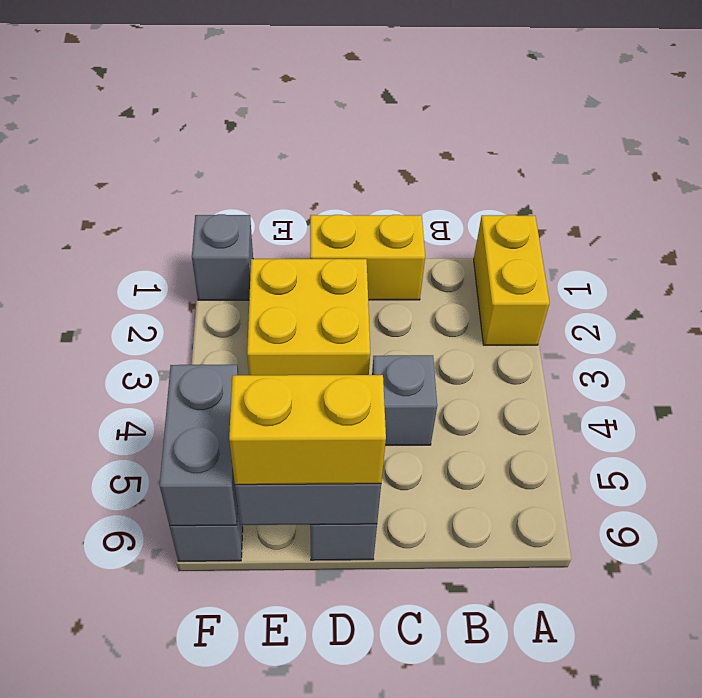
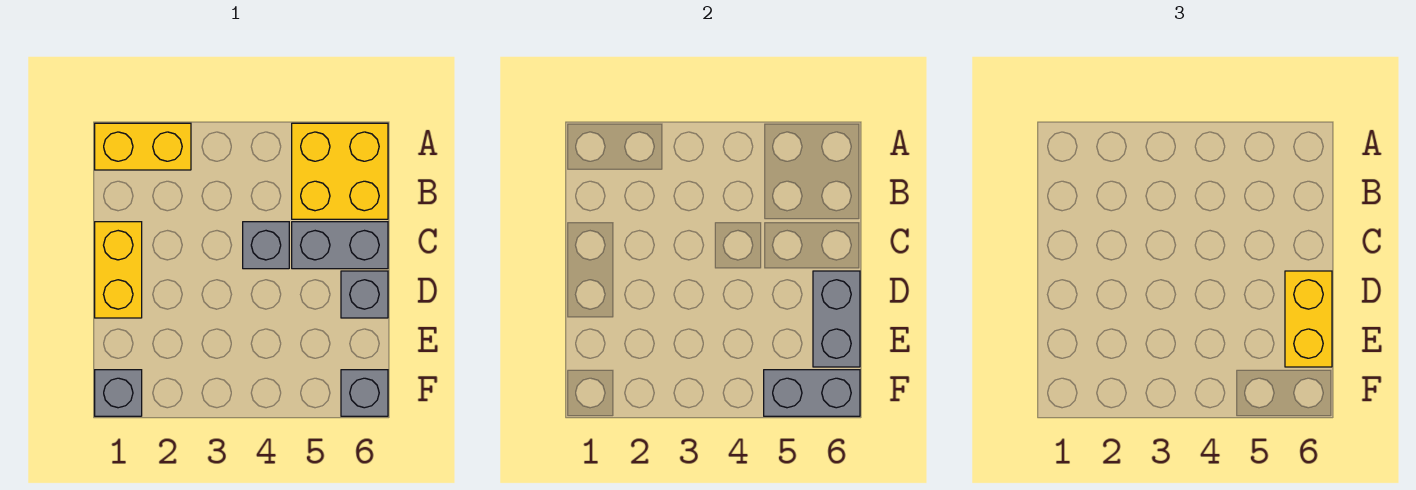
none -> grey brick C5:C6 level 1
yellow brick D2:E3 level 1 -> yellow brick A5:B6 level 1

